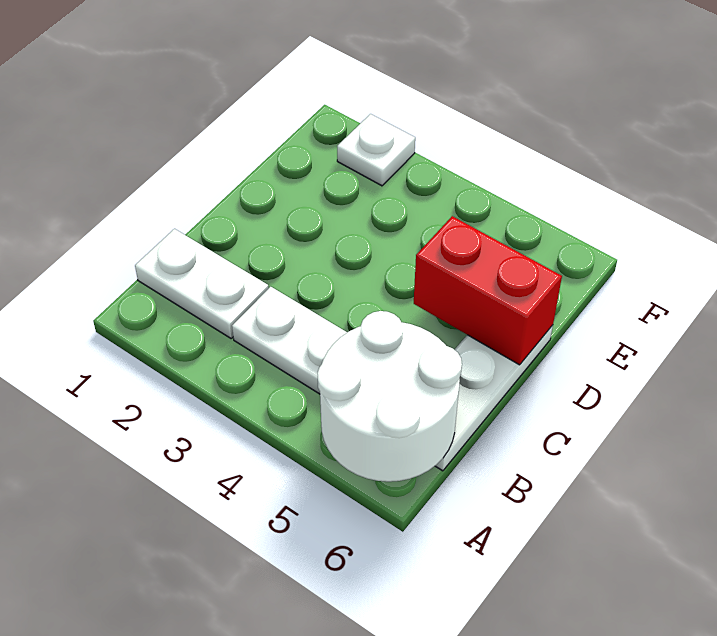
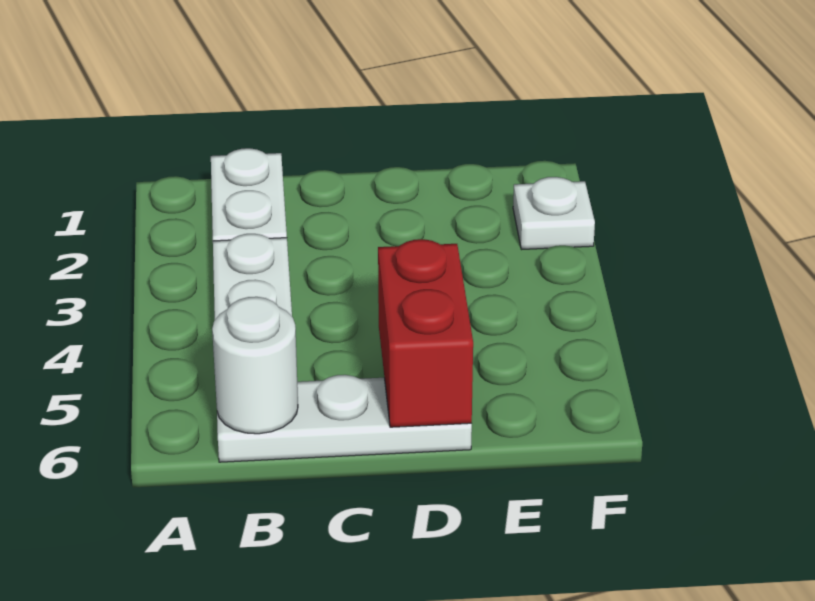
white round brick A5:B6 level 2 -> white round brick B6 level 2

